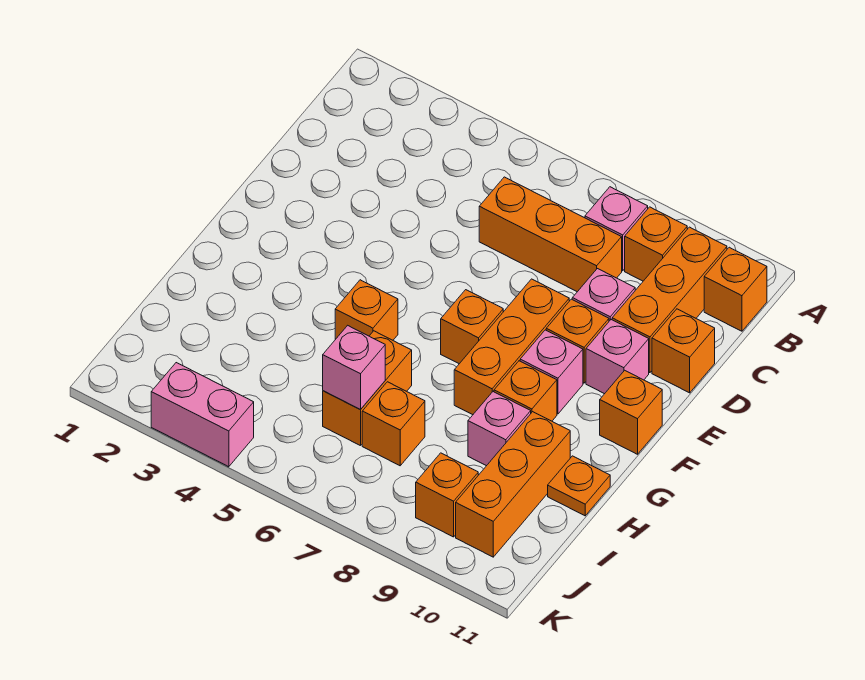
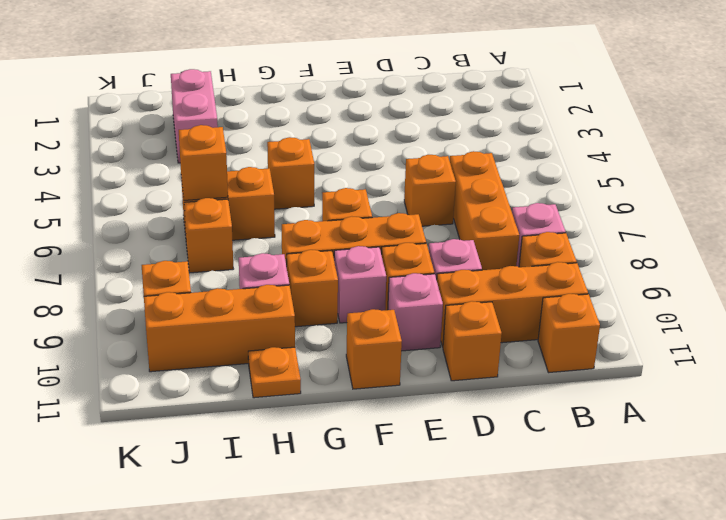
none -> orange brick D6 level 1
pink brick I6 level 2 -> orange brick I6 level 2
pink brick K3:K4 level 1 -> pink brick I2:I3 level 1

